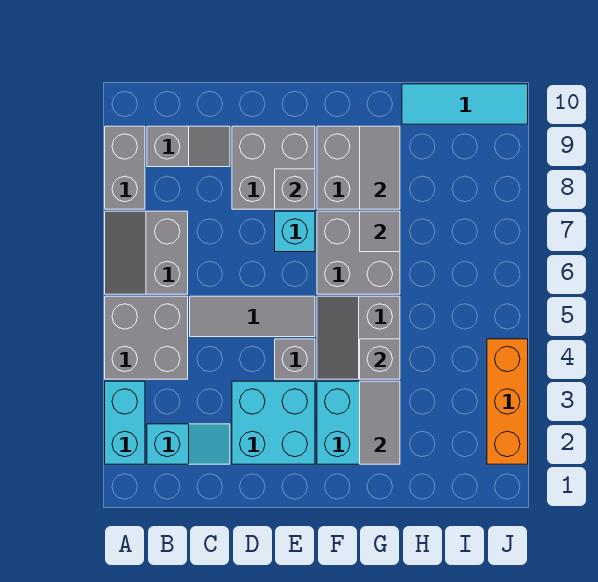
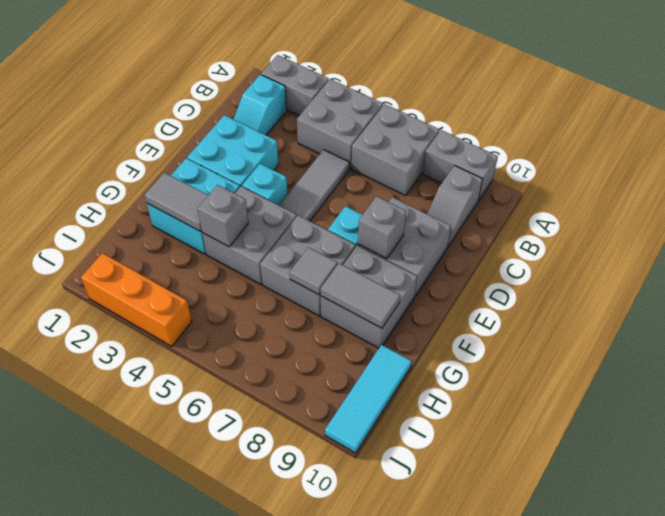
cyan brick A2:A3 level 1 -> grey brick A2:A3 level 1
grey slope A6:B7 level 1 top B -> grey brick A6:B7 level 1
grey brick E4 level 1 -> cyan brick E4 level 1
grey slope F4:G5 level 1 top G -> grey brick F4:G5 level 1

